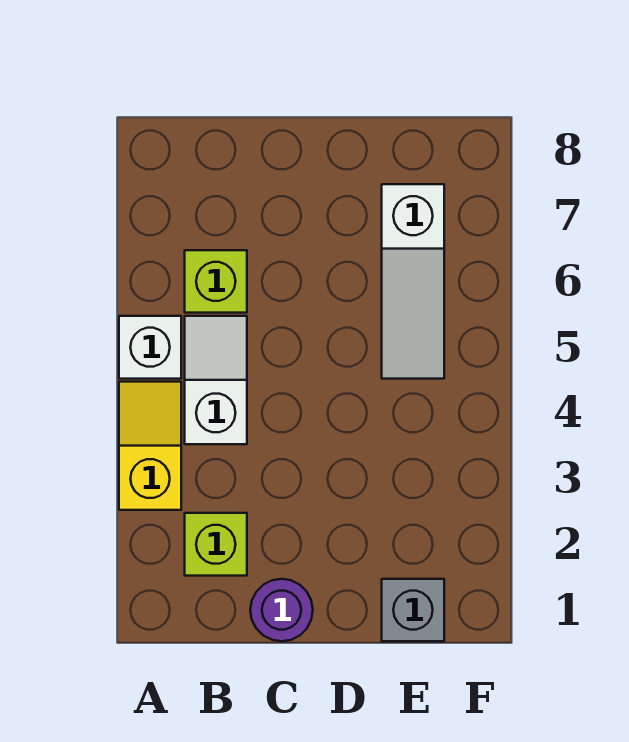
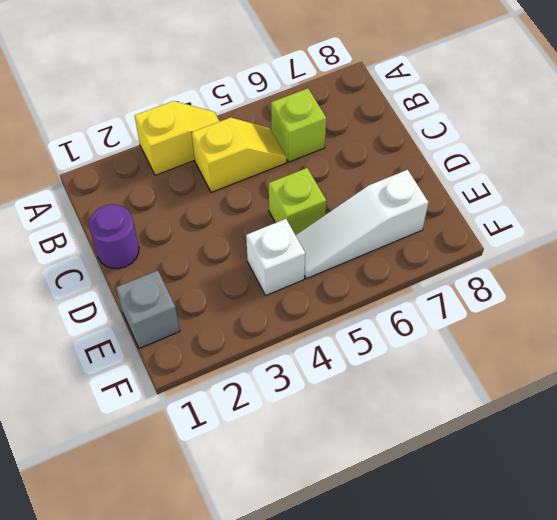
white brick A5 level 1 -> white brick E4 level 1
lime brick B2 level 1 -> lime brick D5 level 1
white slope B4:B5 level 1 top 4 -> yellow slope B4:B5 level 1 top 4

